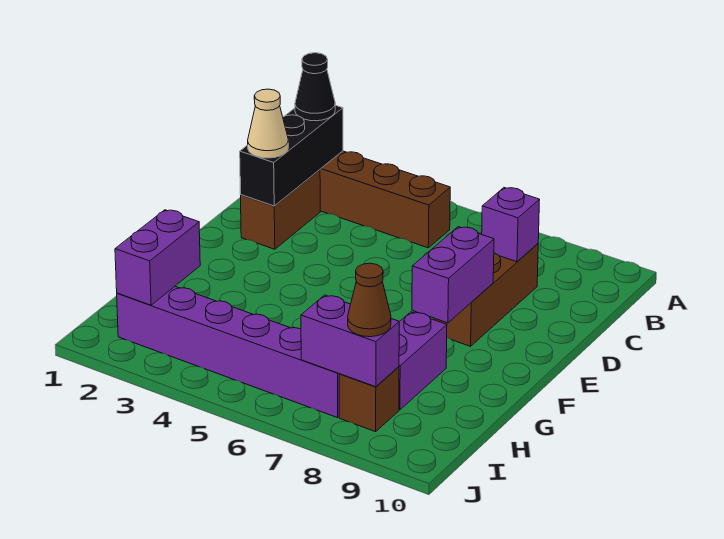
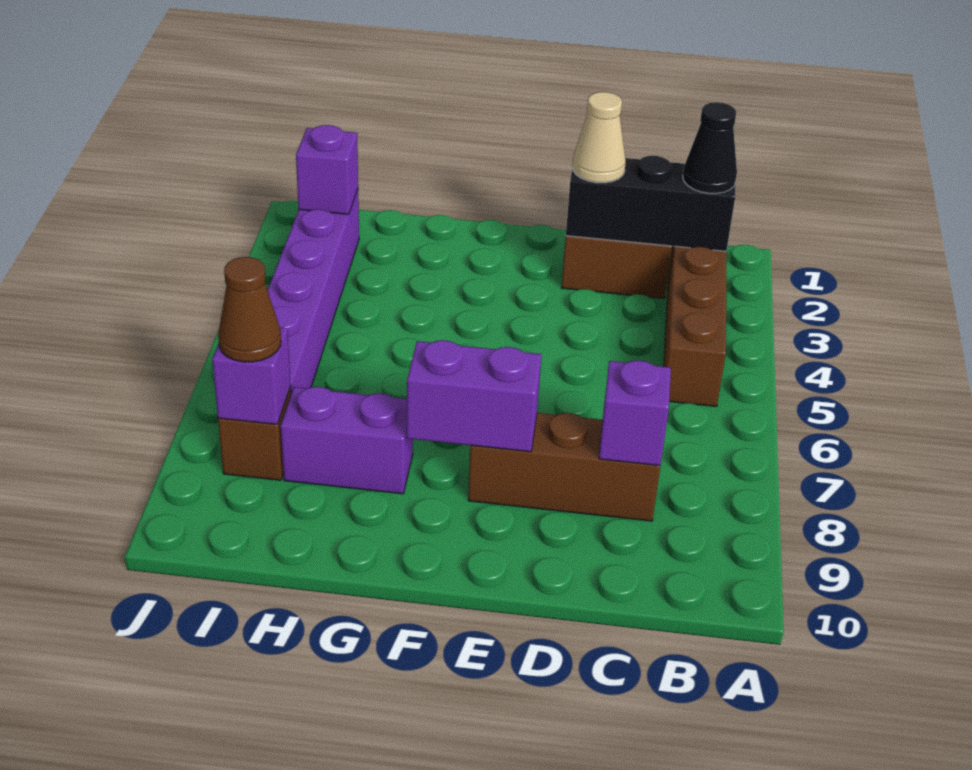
purple brick H2:I2 level 2 -> purple brick I2 level 2
purple brick I7:I8 level 2 -> purple brick I8 level 2

